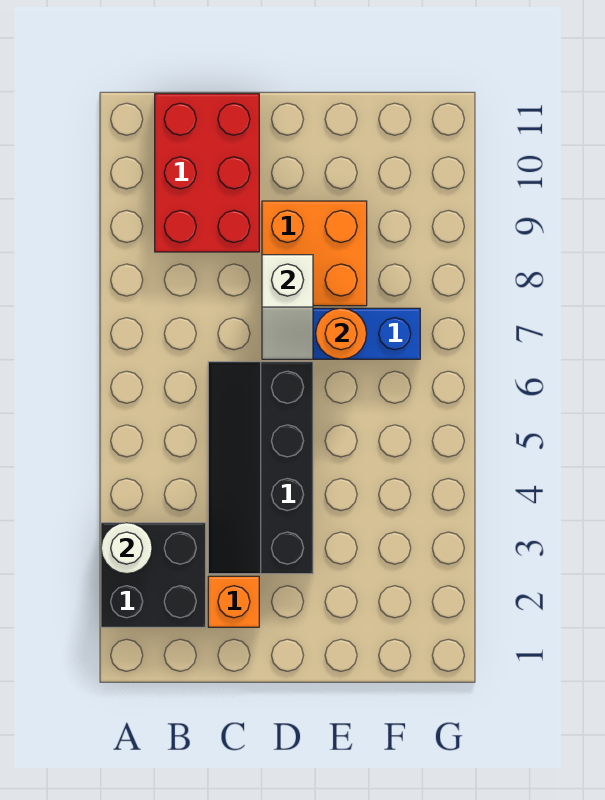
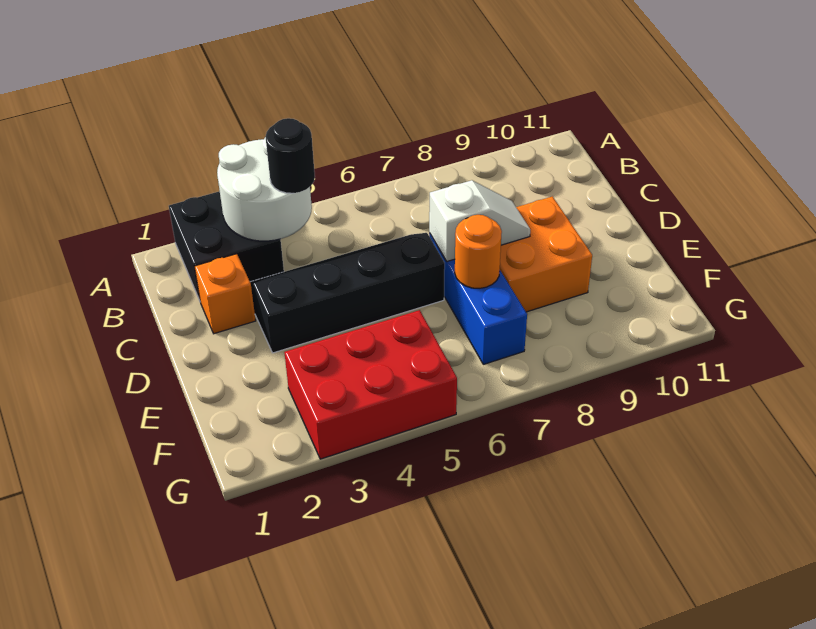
white round brick A3 level 2 -> white round brick A3:B4 level 2
none -> black round brick B4 level 3
red brick B9:C11 level 1 -> red brick F3:G5 level 1
white slope D7:D8 level 2 top 8 -> white slope D7:D8 level 2 top 7

